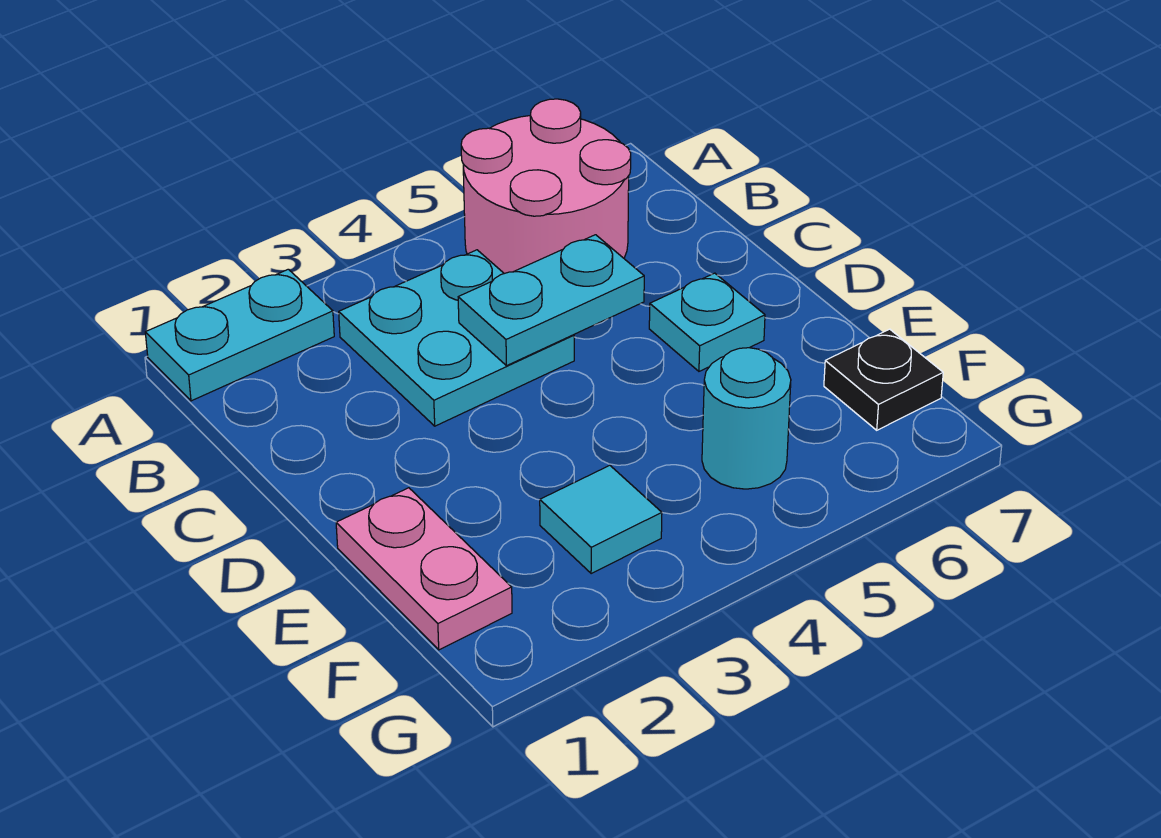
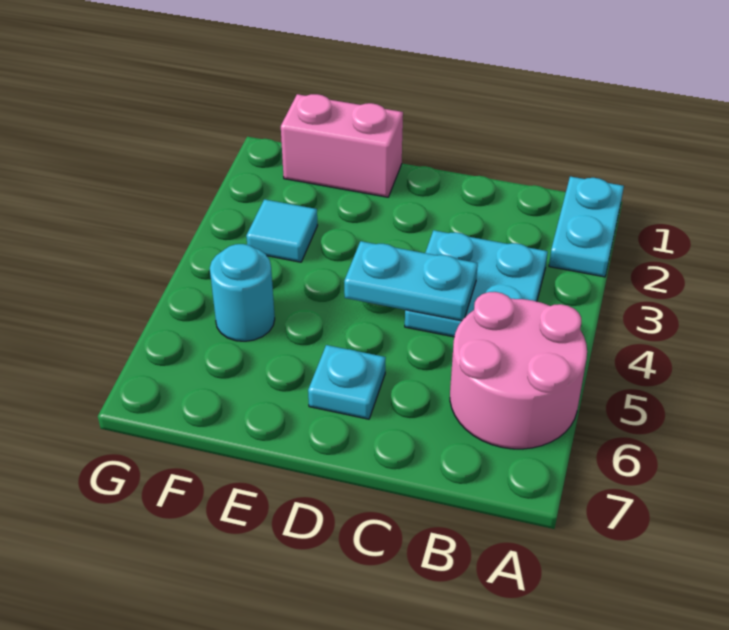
cyan plate C4:C5 level 2 -> cyan plate C4:D4 level 2
pink plate E1:F1 level 1 -> pink brick E1:F1 level 1
black plate F7 level 1 -> none

